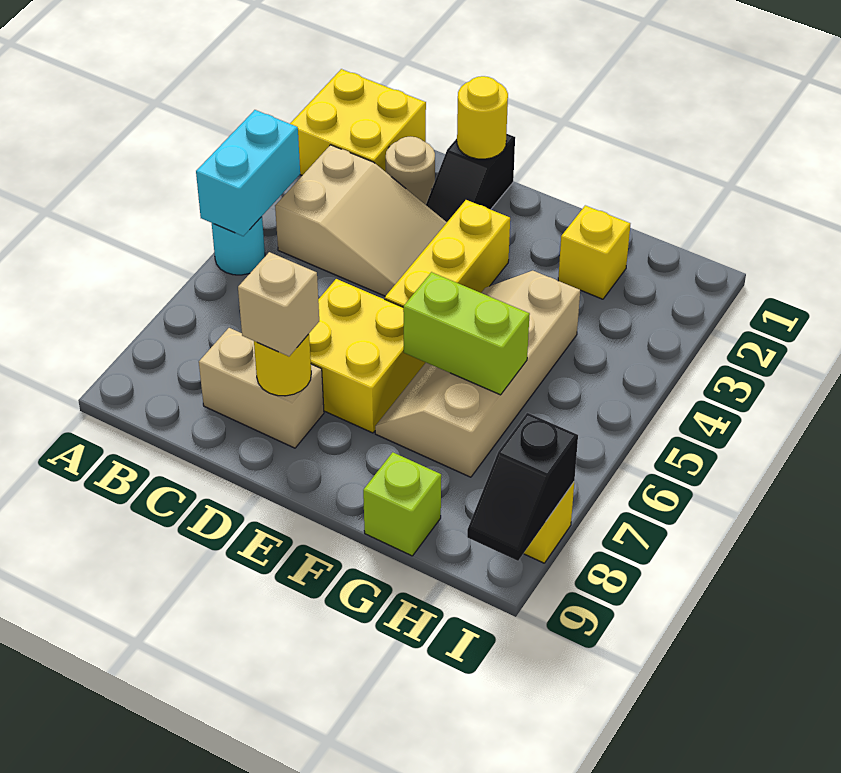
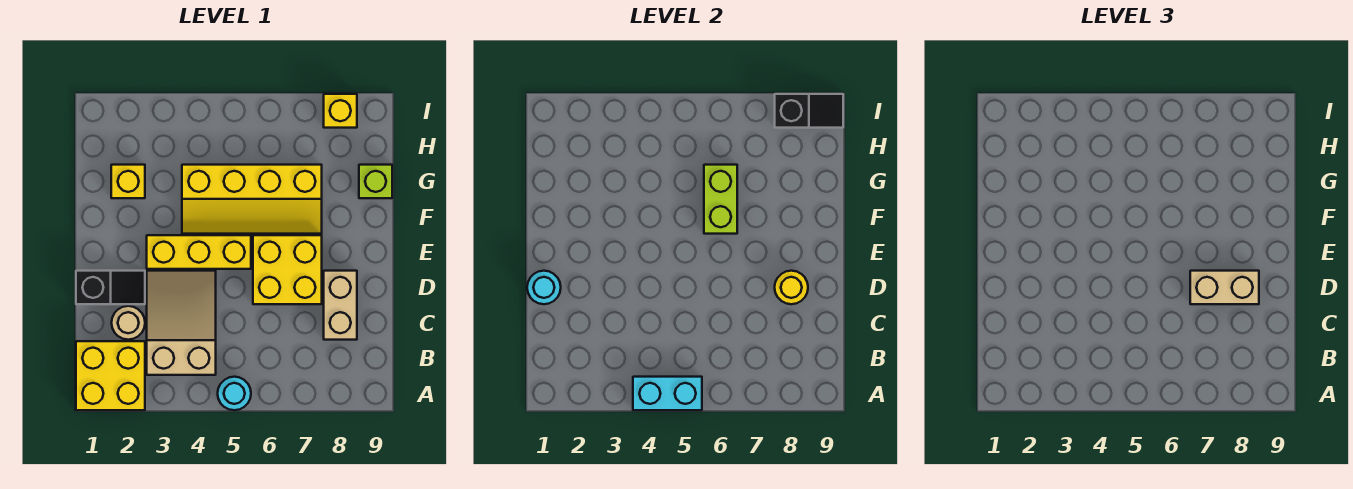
yellow round brick D1 level 2 -> cyan round brick D1 level 2
tan brick D8 level 3 -> tan brick D7:D8 level 3
tan slope F4:G7 level 1 top G -> yellow slope F4:G7 level 1 top G

